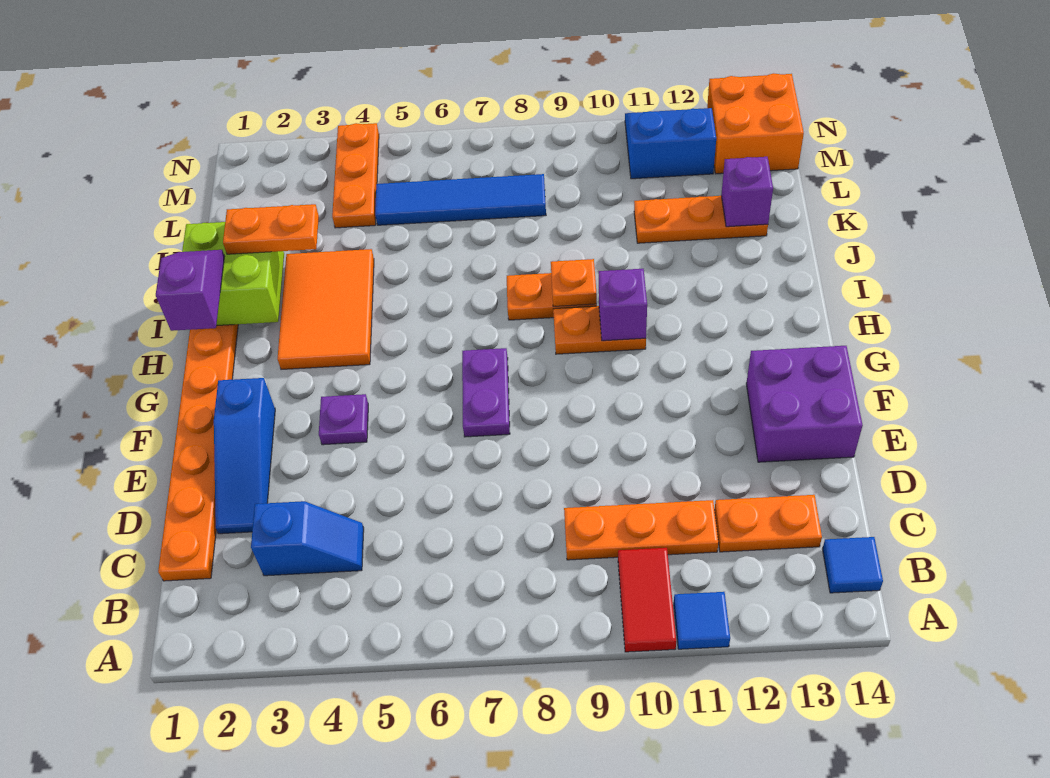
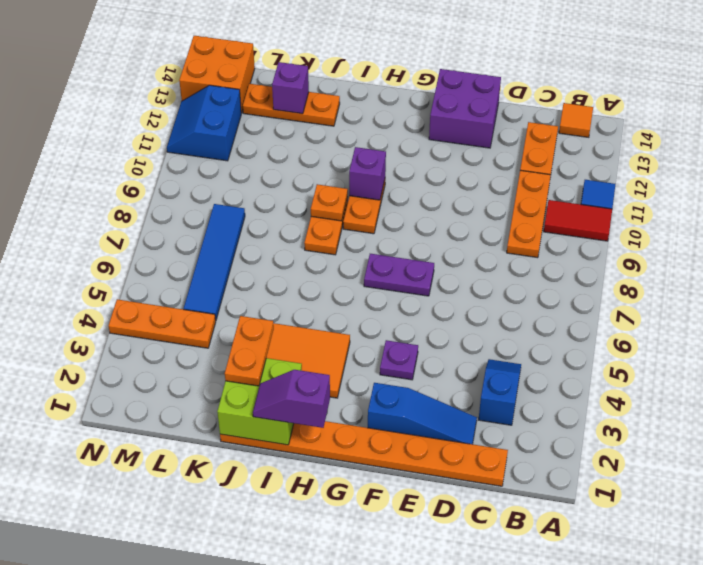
blue tile B14 level 1 -> orange tile B14 level 1
orange plate K11:K13 level 1 -> orange plate J13:L13 level 1

